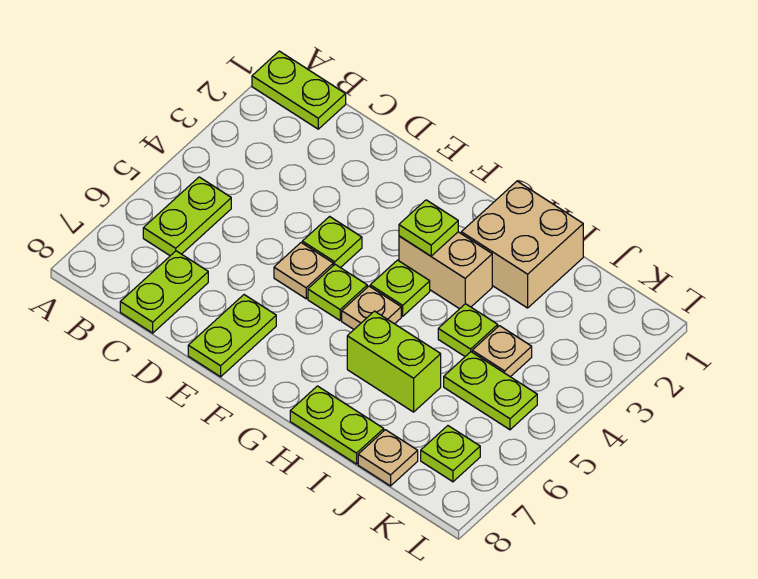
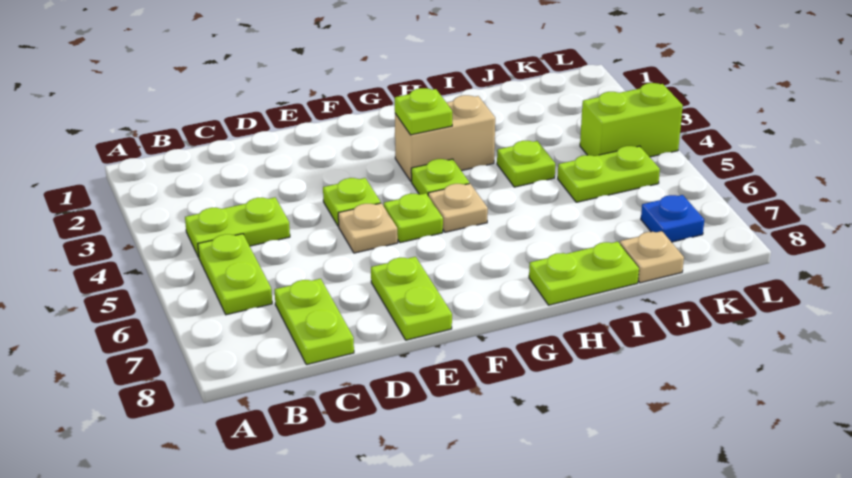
lime plate A1:B1 level 1 -> lime plate B4:C4 level 1
tan brick H1:I2 level 1 -> none
lime brick H6:I6 level 1 -> lime brick K4:L4 level 1
tan plate J4 level 1 -> none
lime plate K7 level 1 -> blue plate K7 level 1

